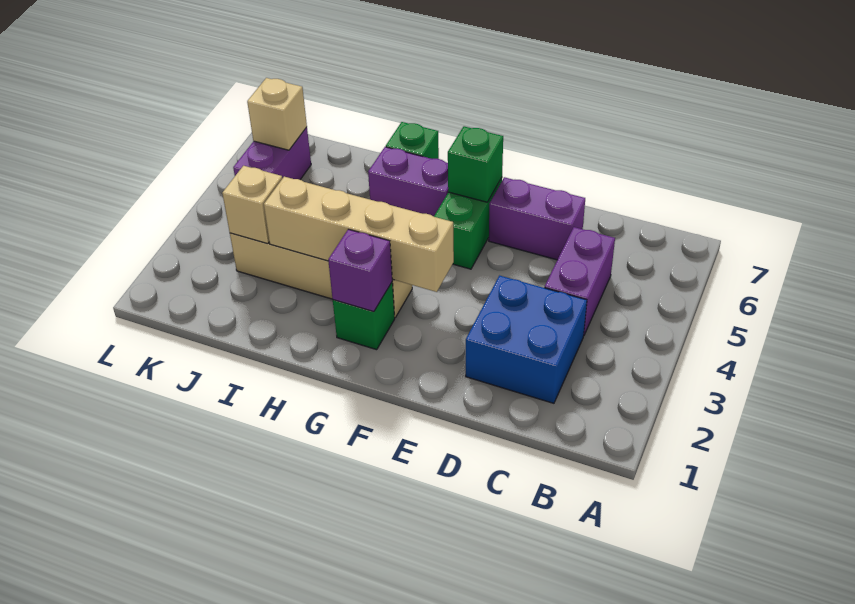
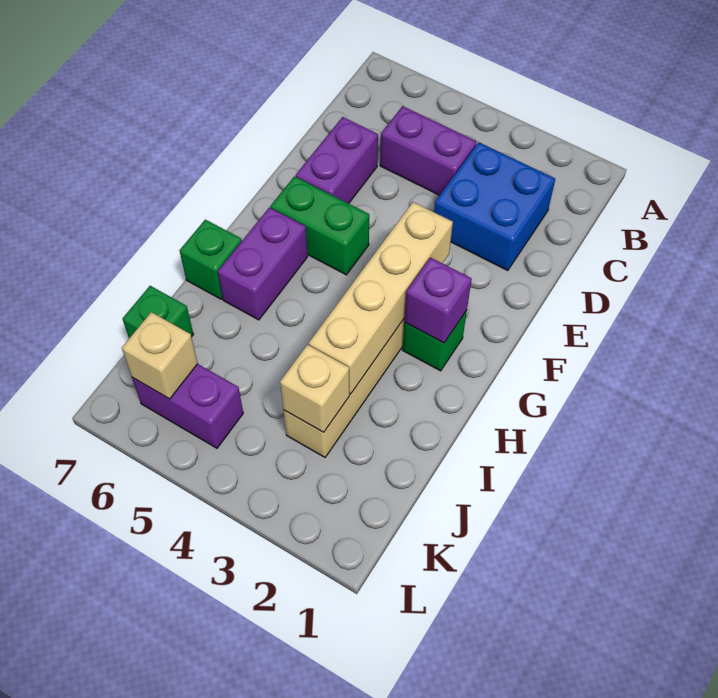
green brick F6 level 2 -> green brick J7 level 1

